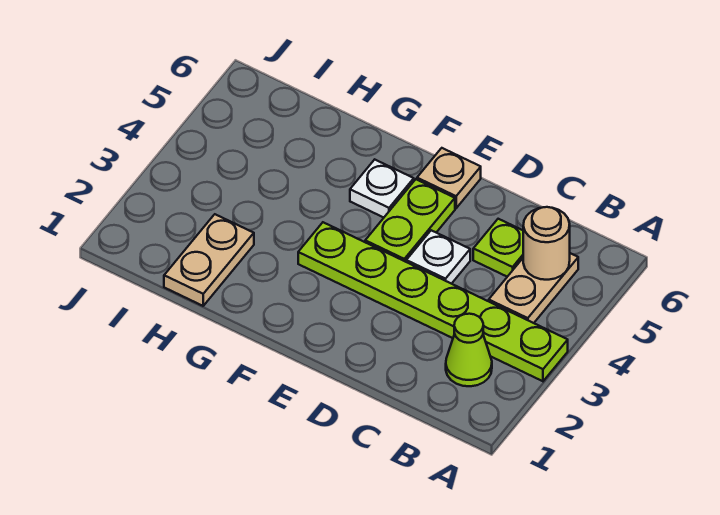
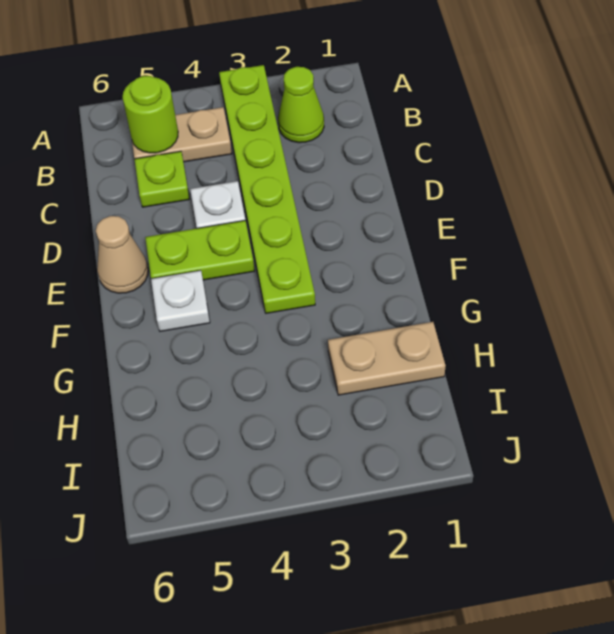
tan round brick B5 level 2 -> lime round brick B5 level 2
tan plate E6 level 1 -> tan cone E6 level 1

